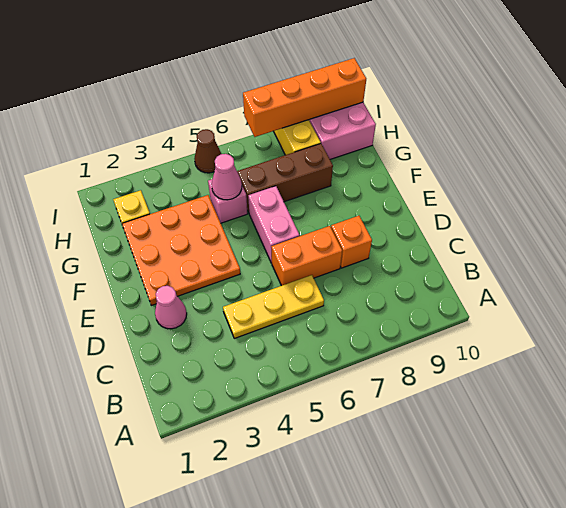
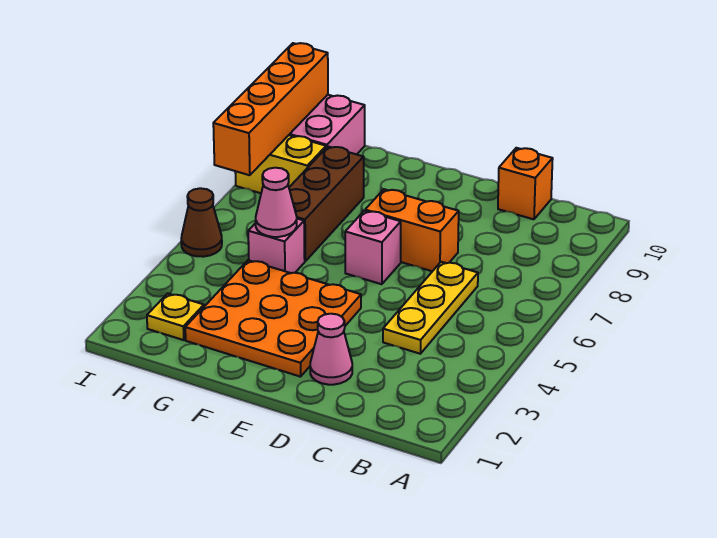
orange brick D6:D7 level 1 -> orange brick D7:E7 level 1
orange brick D8 level 1 -> orange brick C10 level 1
pink brick E6:F6 level 1 -> pink brick E6 level 1

